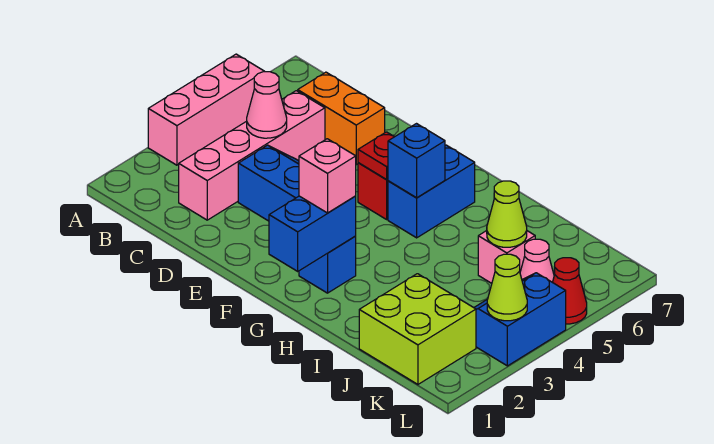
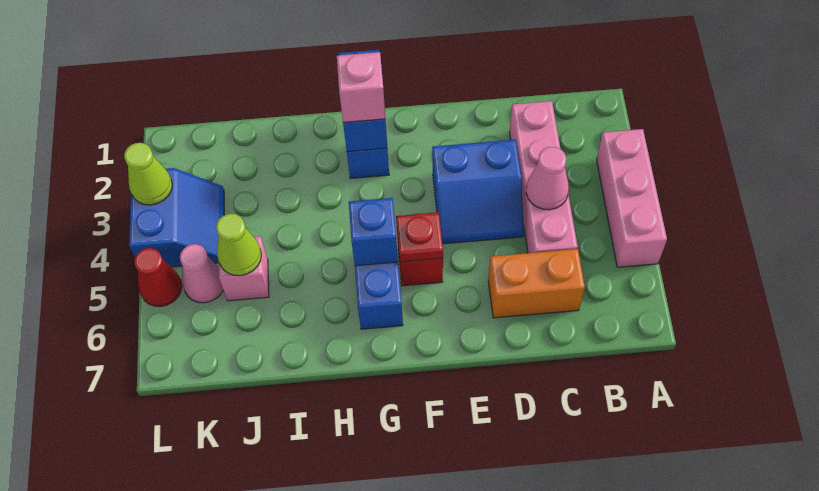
lime brick J1:K2 level 1 -> none

